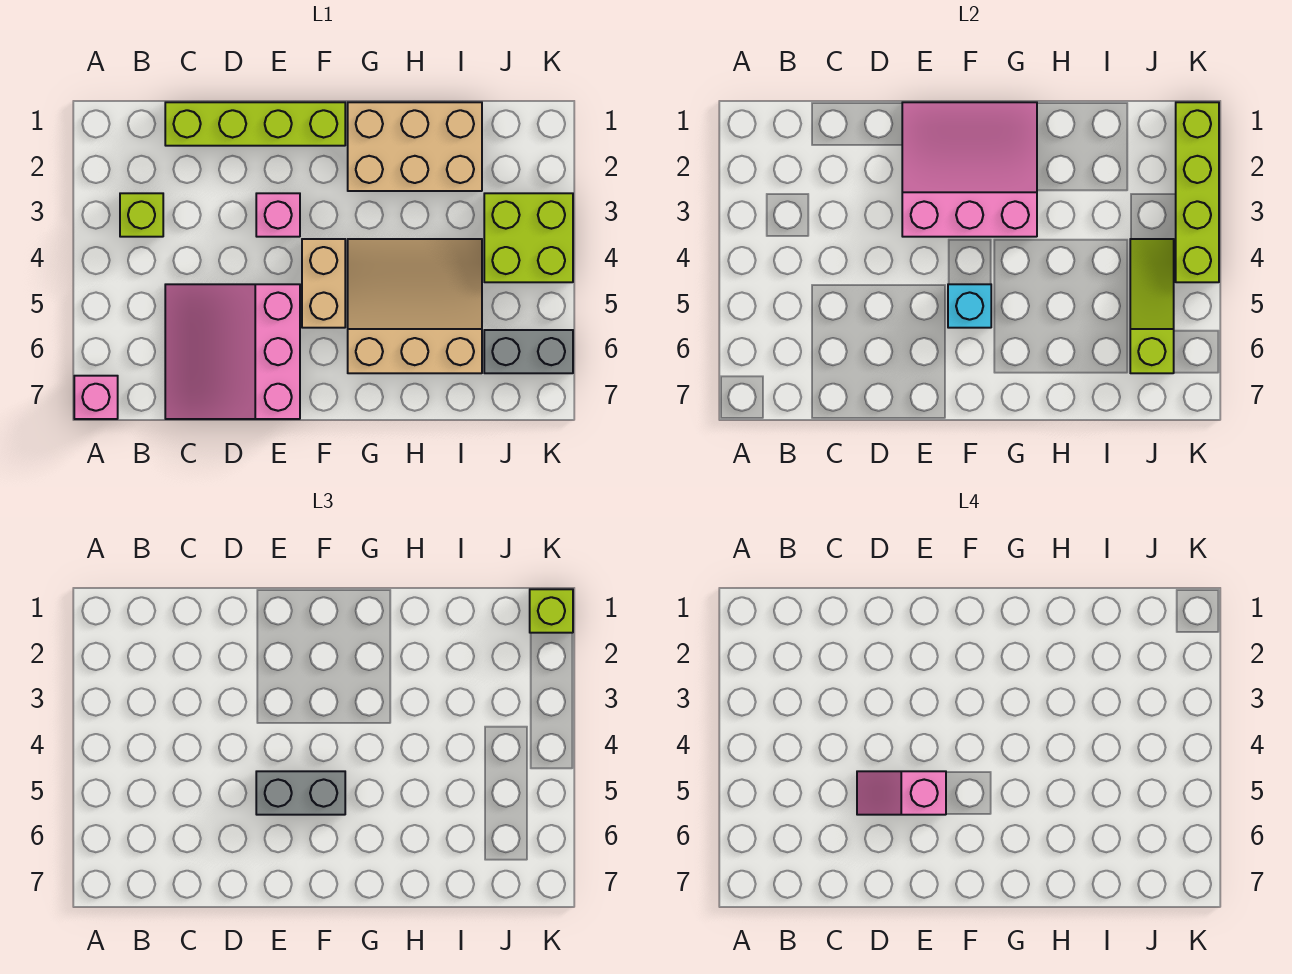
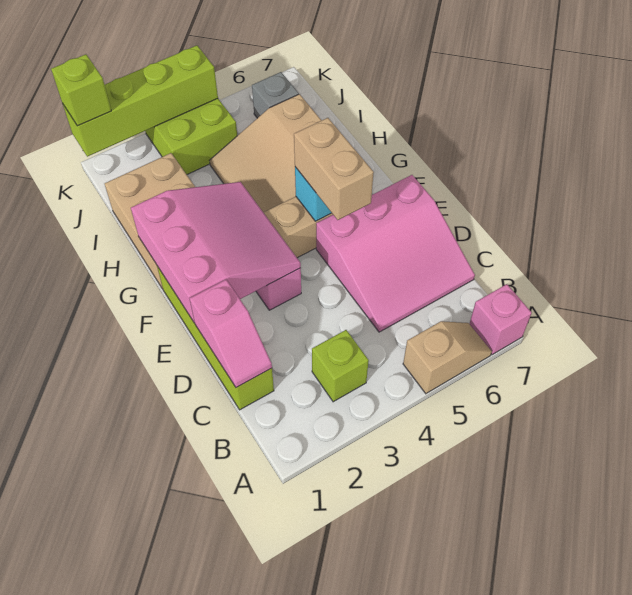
none -> tan slope A5:A6 level 1 top 5
pink slope D5:E5 level 4 top E -> pink slope C1:D1 level 2 top D
pink slope E1:G3 level 2 top 3 -> pink slope E1:G3 level 2 top 1
grey brick E5:F5 level 3 -> tan brick E5:F5 level 3
lime slope J4:J6 level 2 top 6 -> none
grey brick J6:K6 level 1 -> grey brick J6 level 1

